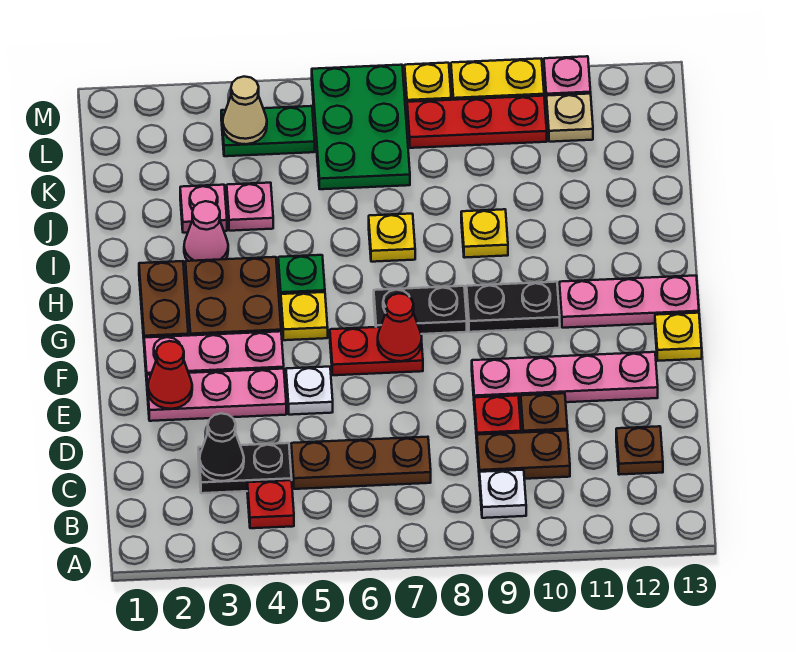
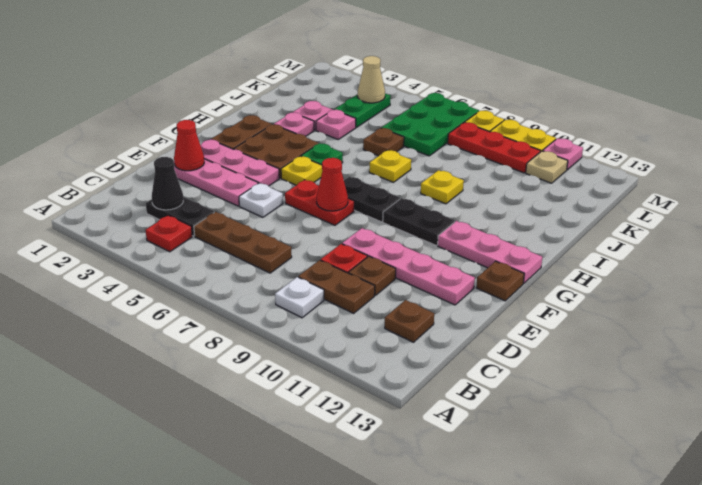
yellow plate F13 level 1 -> brown plate F13 level 1
pink cone I3 level 1 -> pink plate I3 level 1
none -> brown plate J6 level 1
green plate L4:L5 level 1 -> green plate K4:L4 level 1

